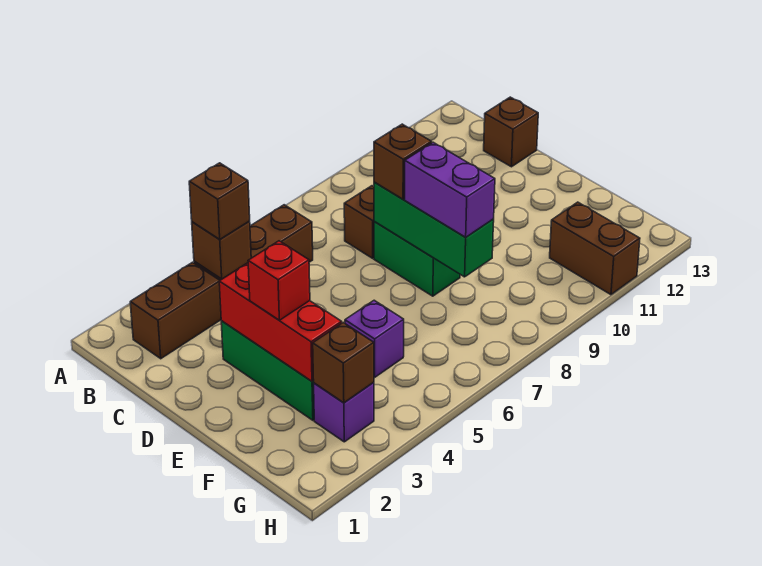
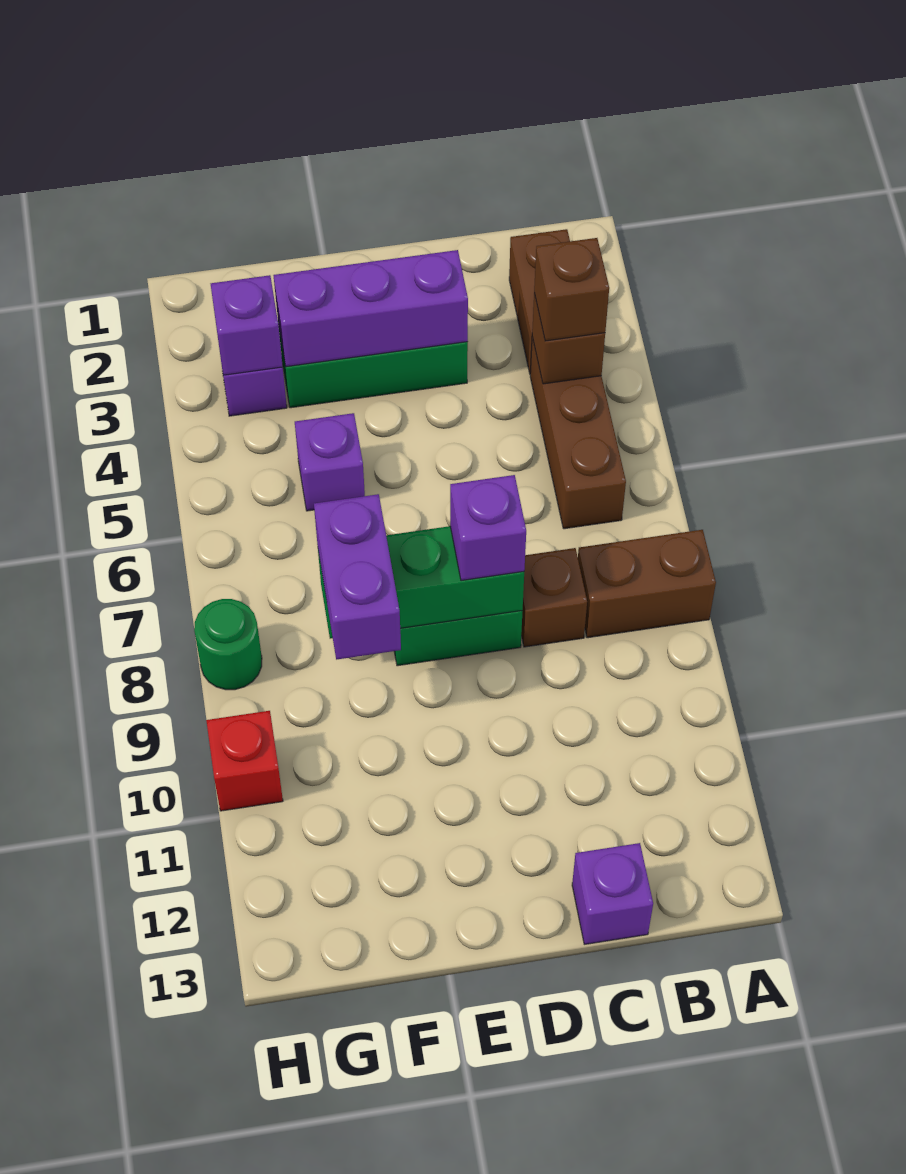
brown brick C13 level 1 -> purple brick C13 level 1
red brick D3:F3 level 2 -> purple brick D3:F3 level 2
brown brick D8 level 3 -> purple brick D8 level 3
red brick E3 level 3 -> red brick H10 level 1
purple brick E8:F8 level 3 -> purple brick F8:F9 level 3
brown brick G3 level 2 -> purple brick G3 level 2
brown brick G11:H11 level 1 -> brown brick A8:B8 level 1
none -> green round brick H8 level 1

